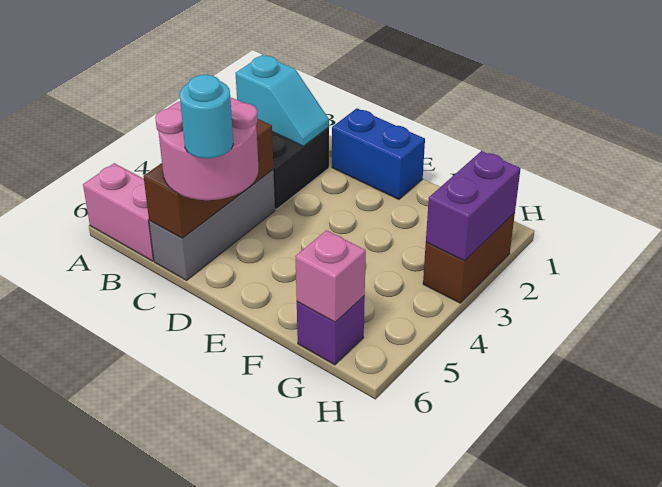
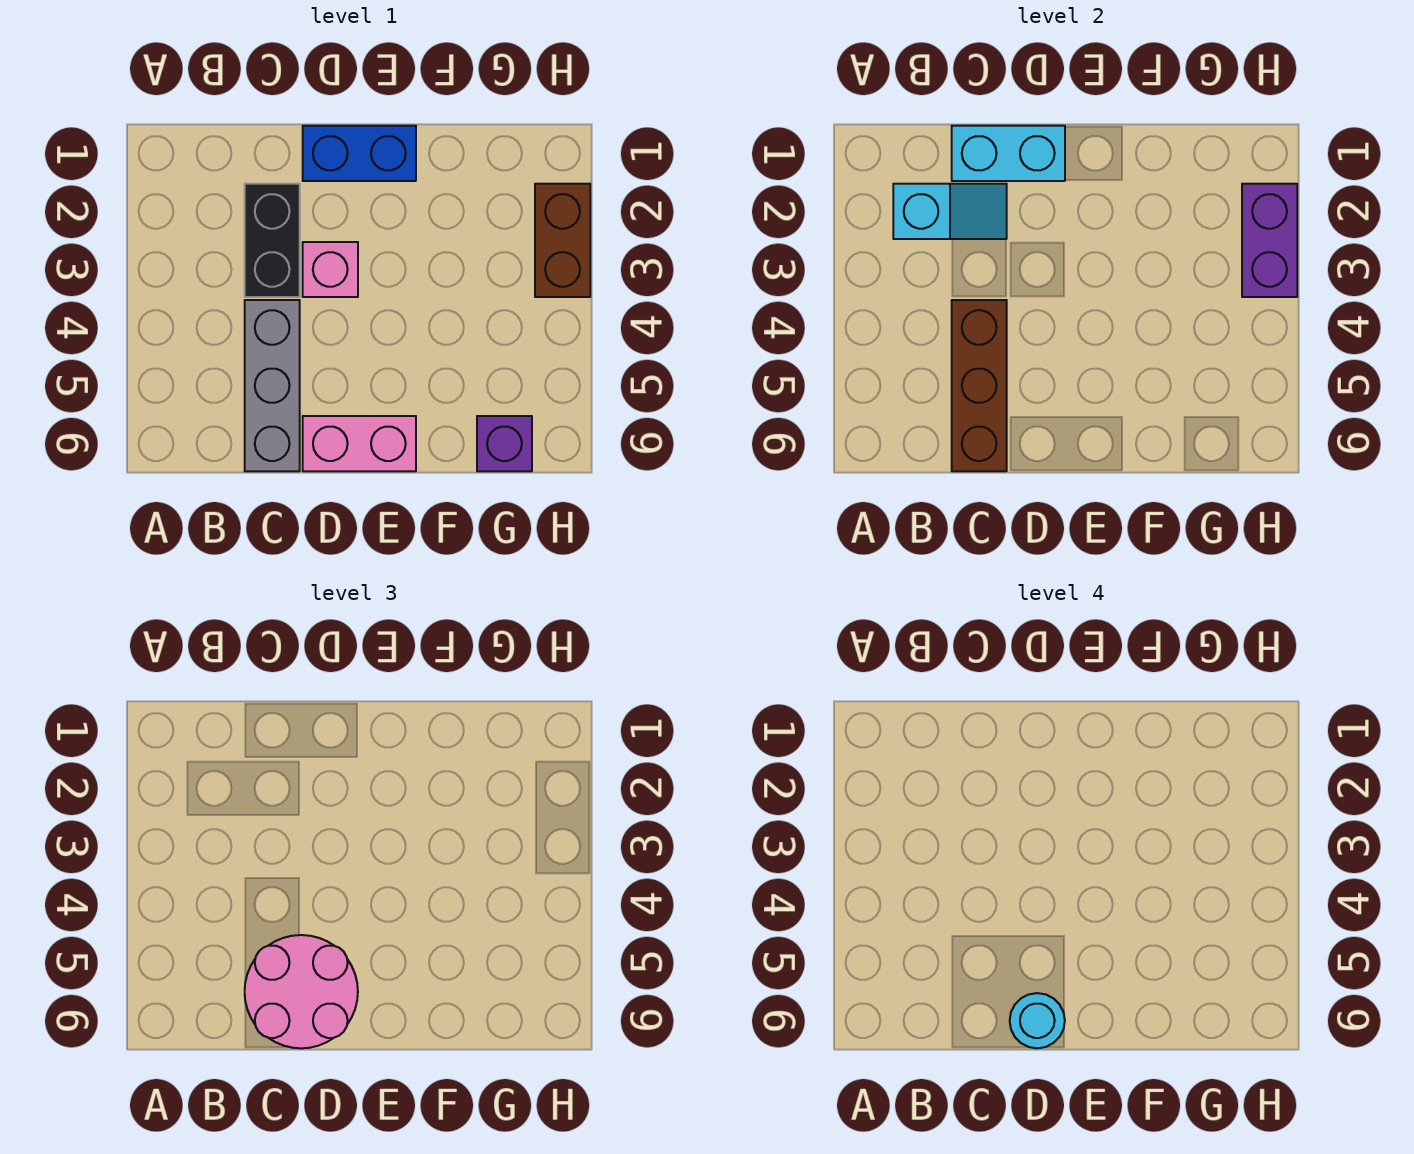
pink brick A6:B6 level 1 -> pink brick D6:E6 level 1
none -> cyan brick C1:D1 level 2
pink brick G6 level 2 -> pink brick D3 level 1

